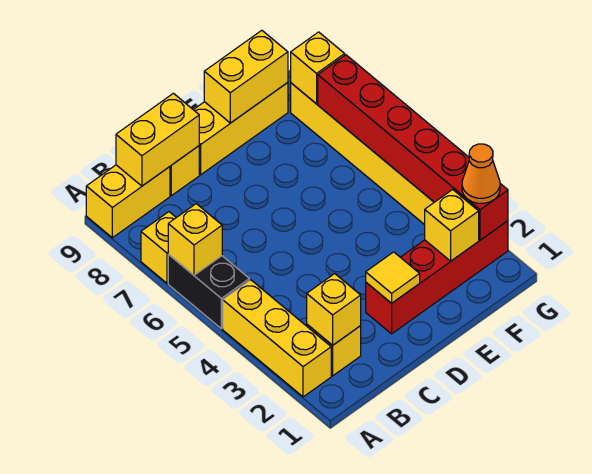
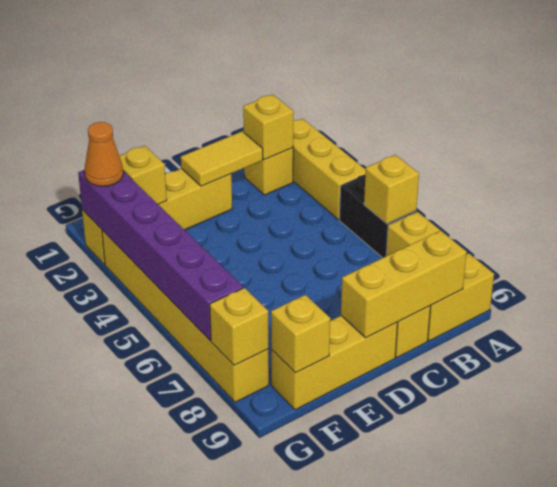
yellow brick B9:C9 level 2 -> yellow brick B9:D9 level 2
red brick D2:G2 level 1 -> yellow brick D2:G2 level 1
yellow tile D2 level 2 -> yellow tile C2:D2 level 2
yellow brick E9:F9 level 2 -> yellow brick F9 level 2
red brick G2:G7 level 2 -> purple brick G2:G7 level 2

